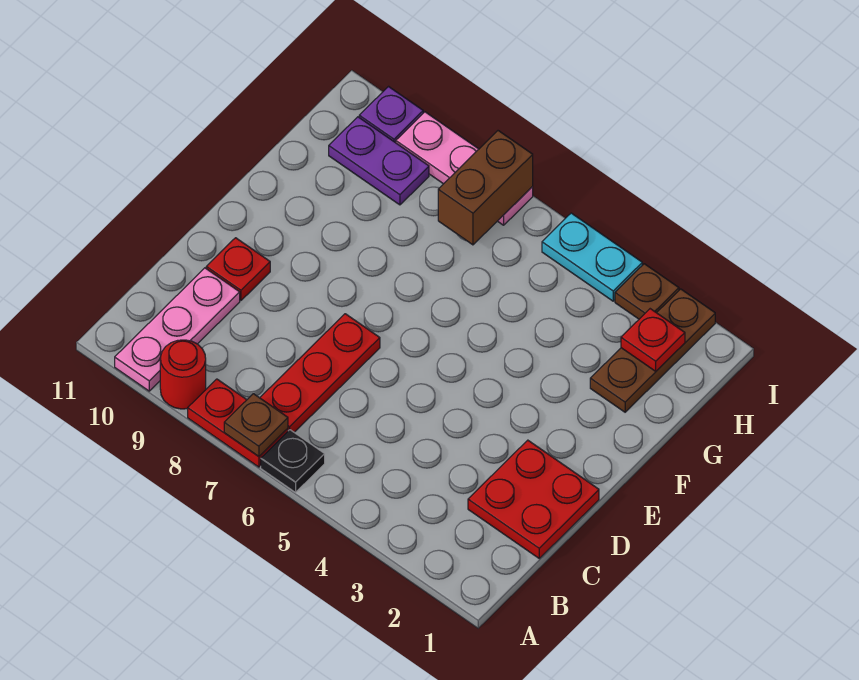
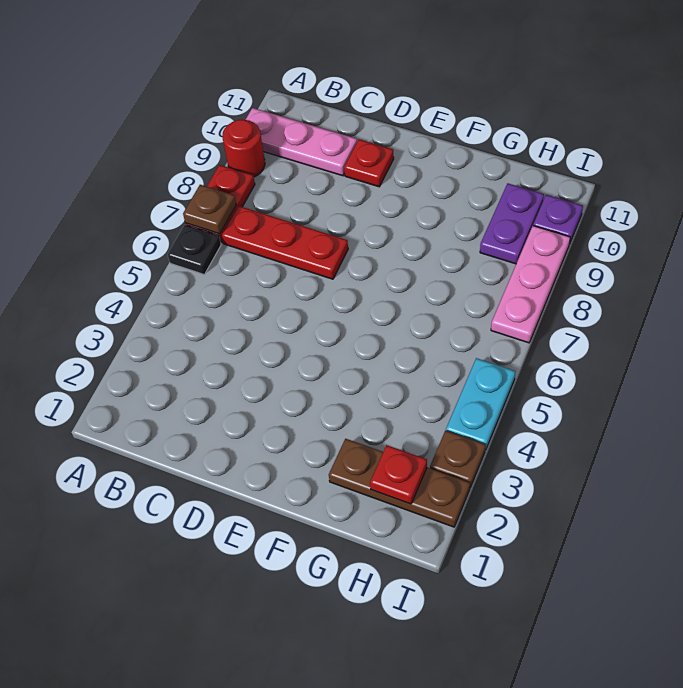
red plate C1:D2 level 1 -> none
brown brick H7:I7 level 2 -> none

